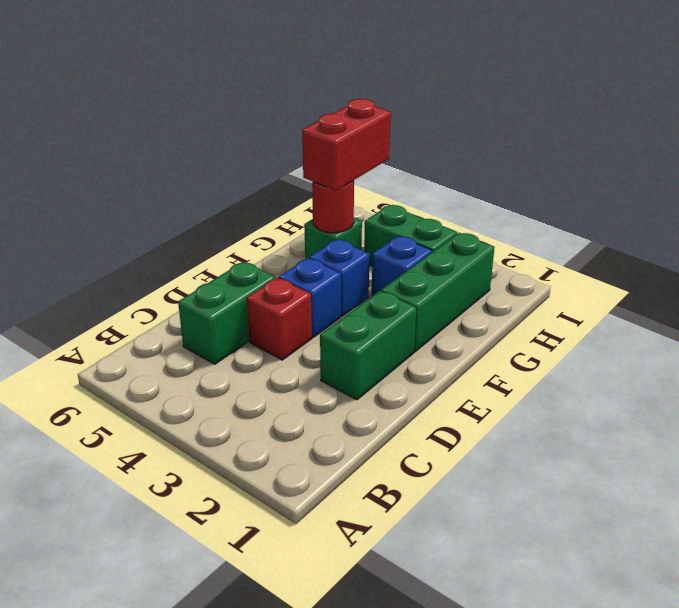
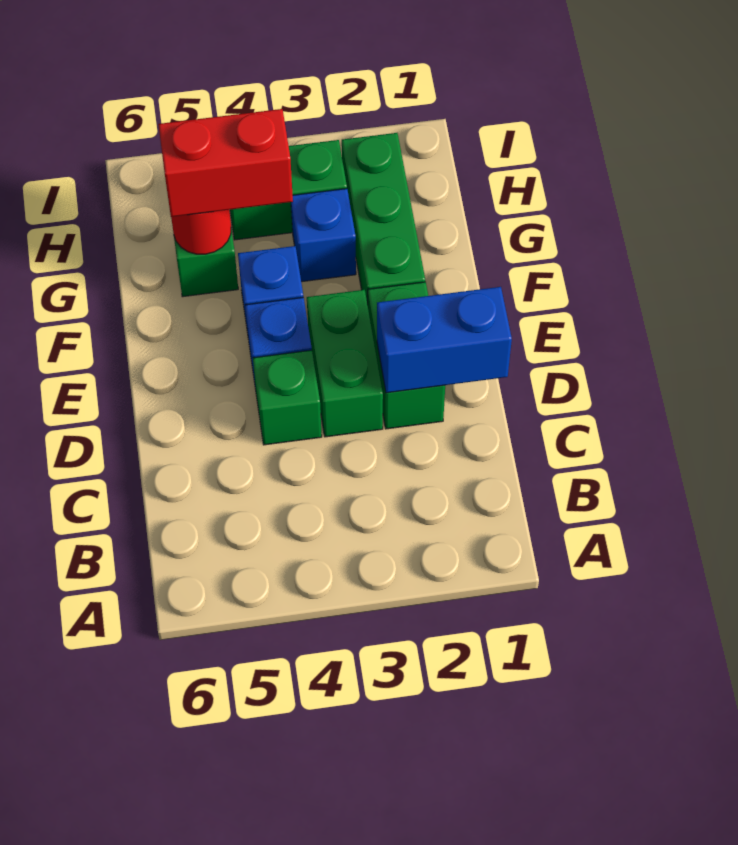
green brick C5:D5 level 1 -> green brick D3:E3 level 1
none -> blue brick D1:D2 level 2
red brick D4 level 1 -> green brick D4 level 1
red brick G5:H5 level 3 -> red brick G4:G5 level 3

